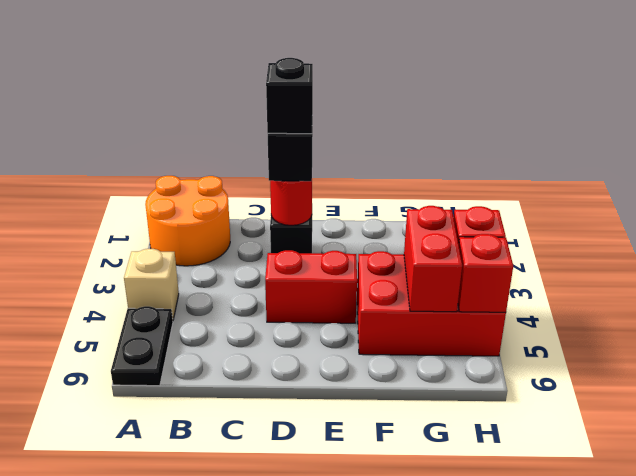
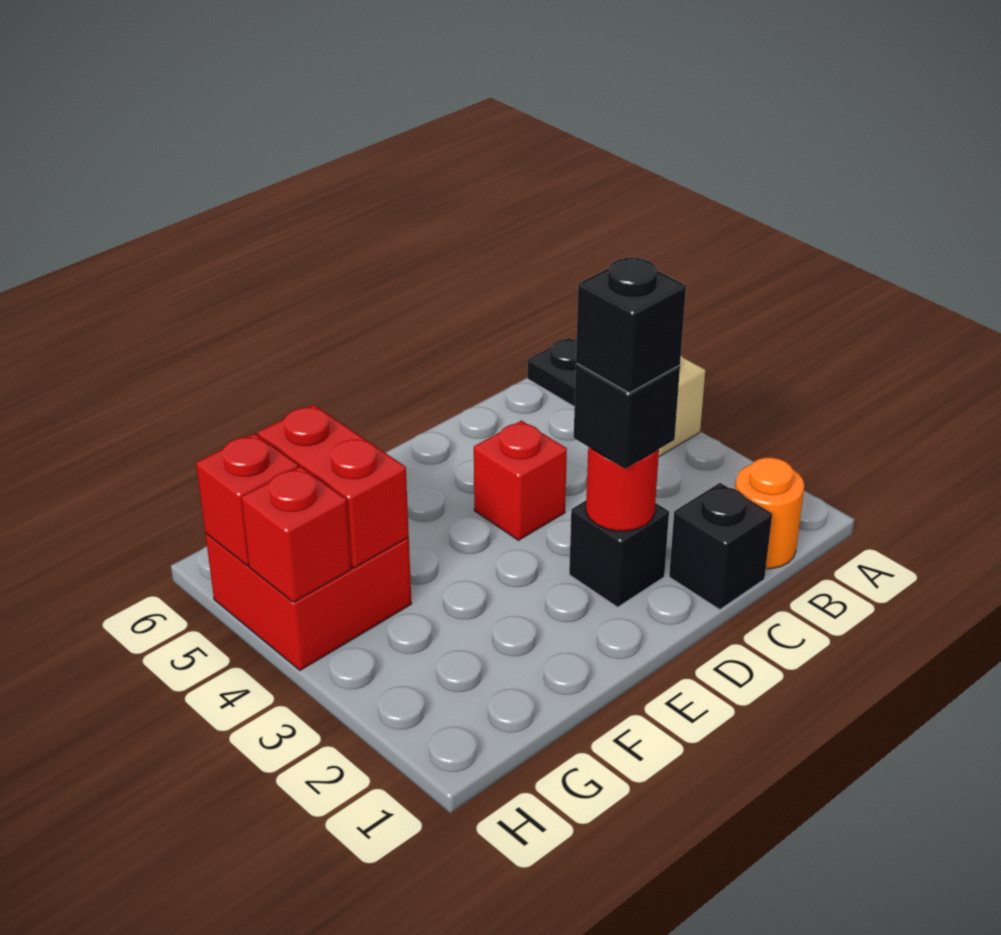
orange round brick A1:B2 level 1 -> orange round brick B1 level 1
none -> black brick C1 level 1
red brick D4:E4 level 1 -> red brick D4 level 1
red brick F4:H5 level 1 -> red brick G4:H5 level 1

